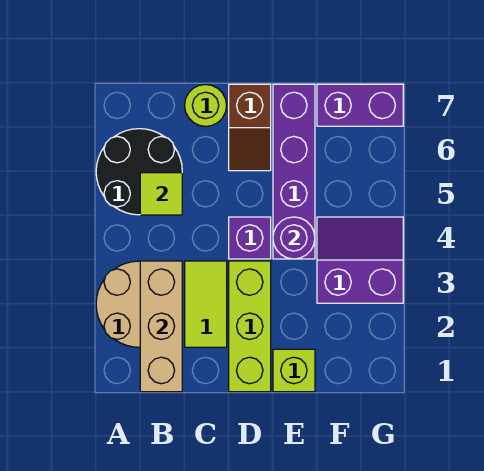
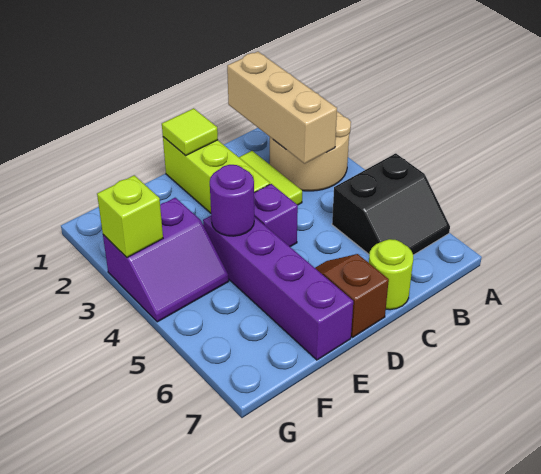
black round brick A5:B6 level 1 -> black slope A5:B6 level 1 top 5
lime tile B5 level 2 -> lime tile D1 level 2
lime brick E1 level 1 -> lime brick G3 level 2
purple brick F7:G7 level 1 -> none

